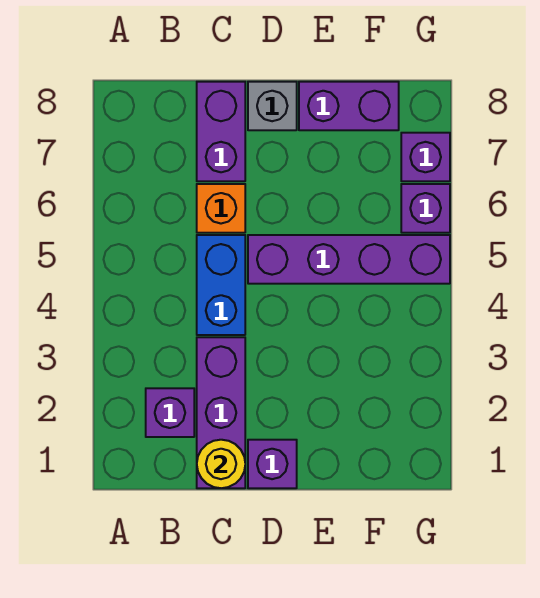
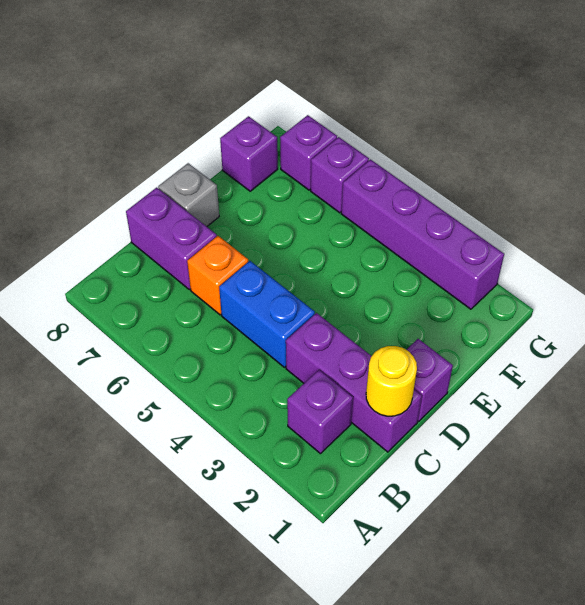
purple brick D5:G5 level 1 -> purple brick G2:G5 level 1
purple brick E8:F8 level 1 -> purple brick F8 level 1

